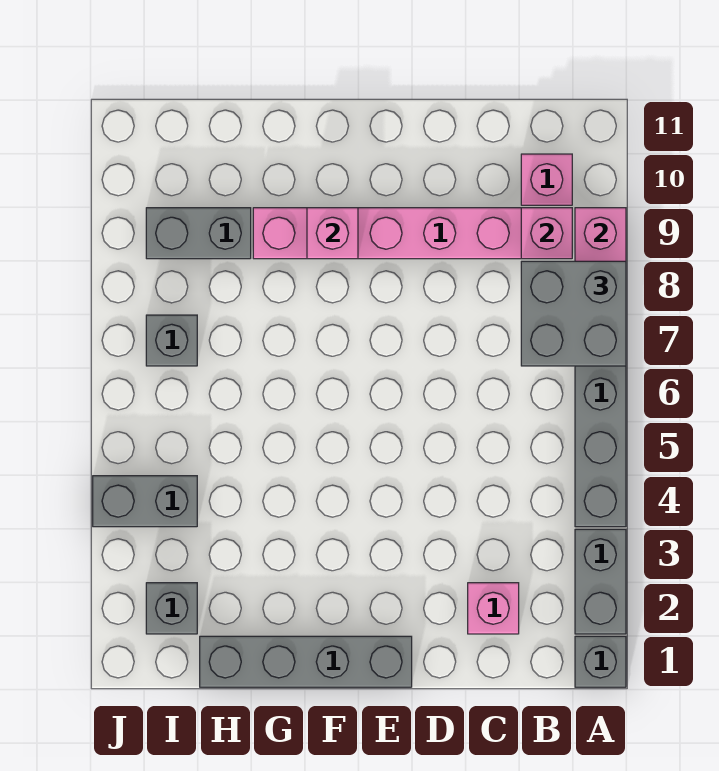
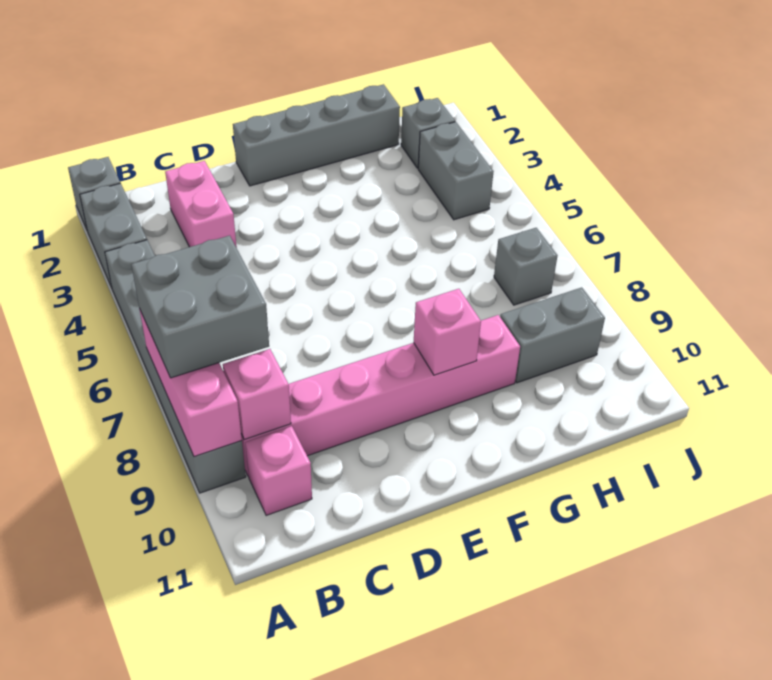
pink brick C2 level 1 -> pink brick C2:C3 level 1
grey brick I4:J4 level 1 -> grey brick I3:I4 level 1

